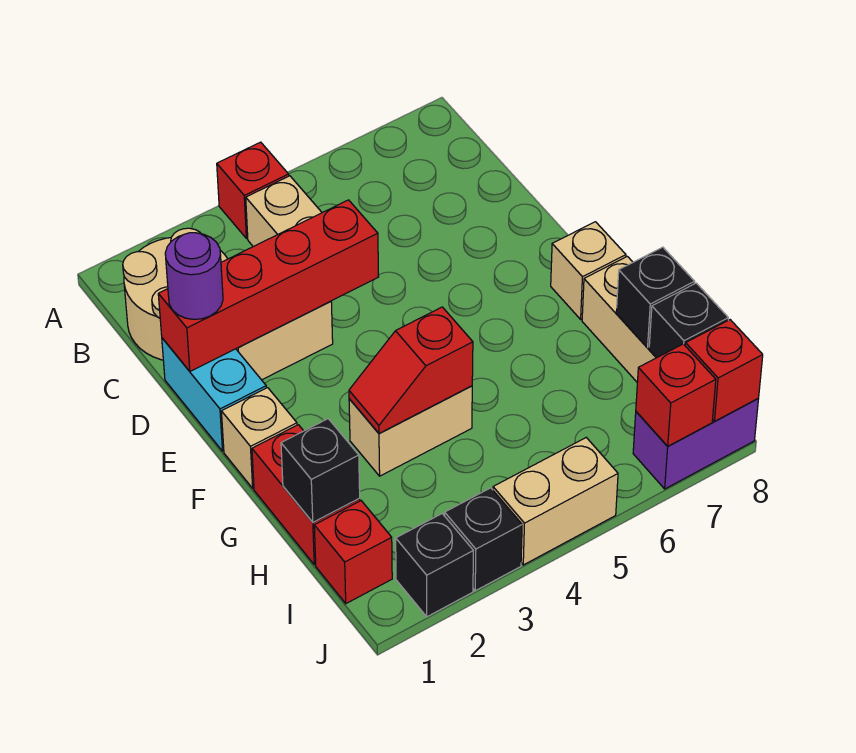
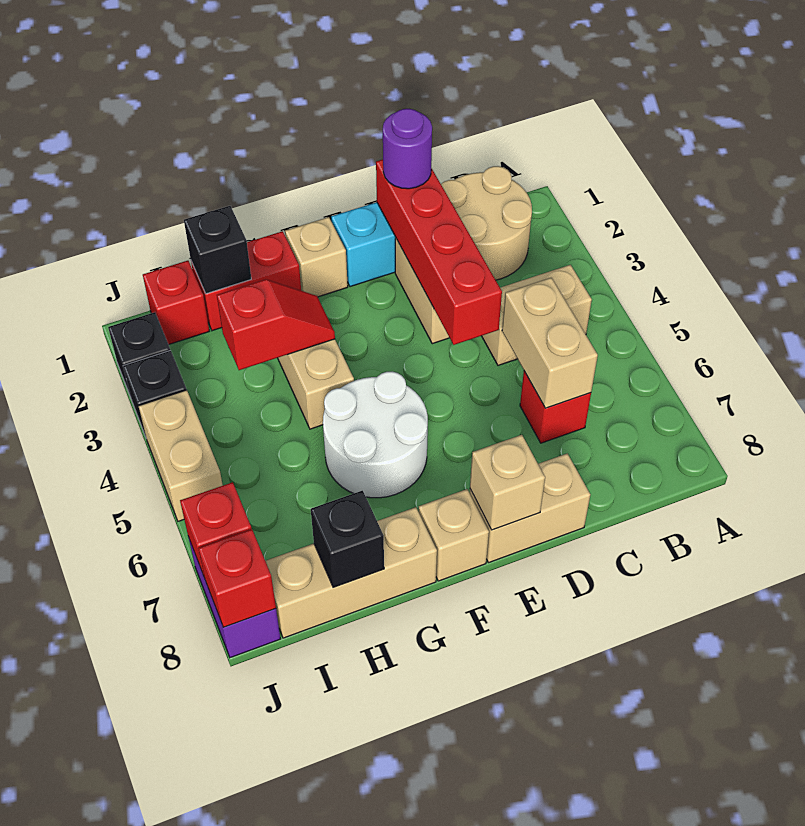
red brick A4 level 1 -> red brick C6 level 1
none -> tan brick C5:C6 level 2
none -> tan brick D8:E8 level 1
none -> tan brick E8 level 2
none -> white round brick F5:G6 level 1
red slope G3:G4 level 2 top 4 -> red slope G3:H3 level 2 top H
black brick I8 level 2 -> none

